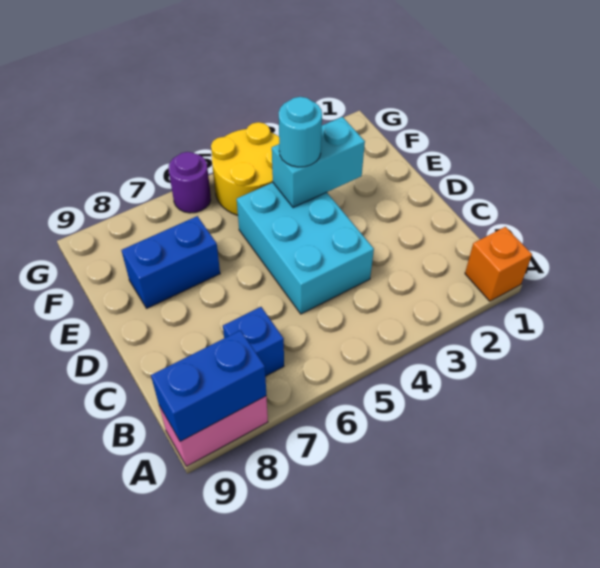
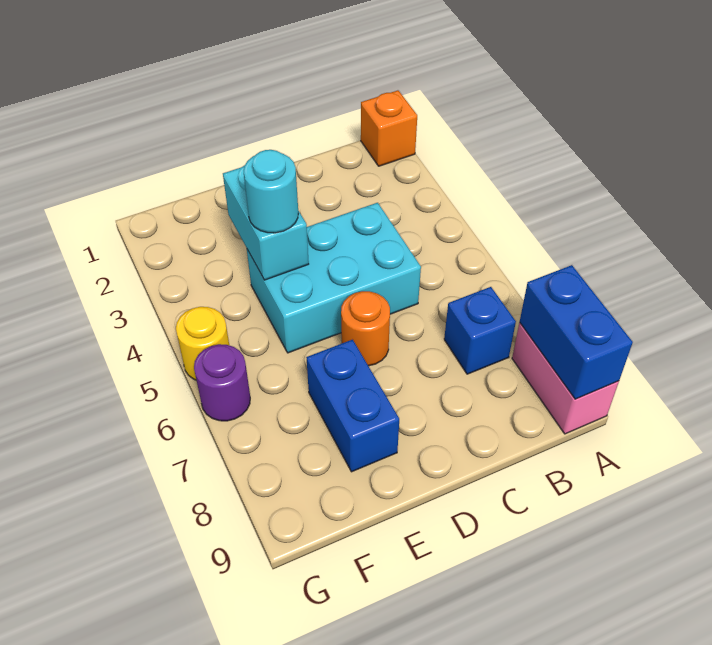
none -> orange round brick D6 level 1
yellow round brick F4:G5 level 1 -> yellow round brick G5 level 1

